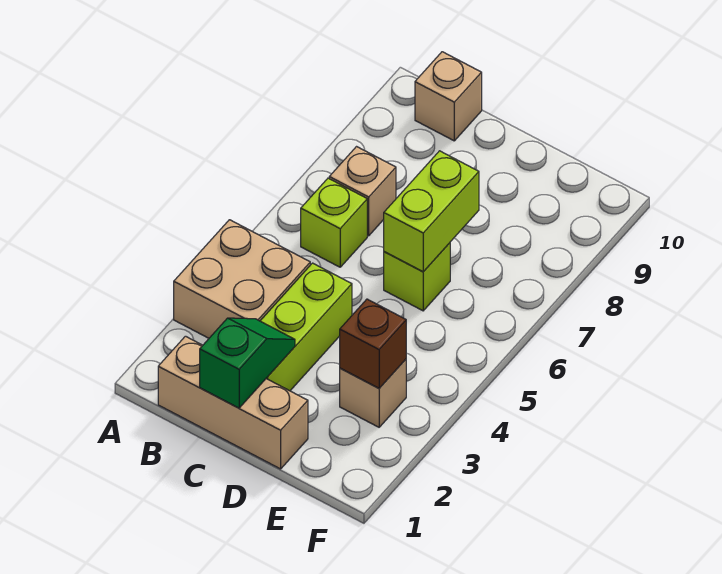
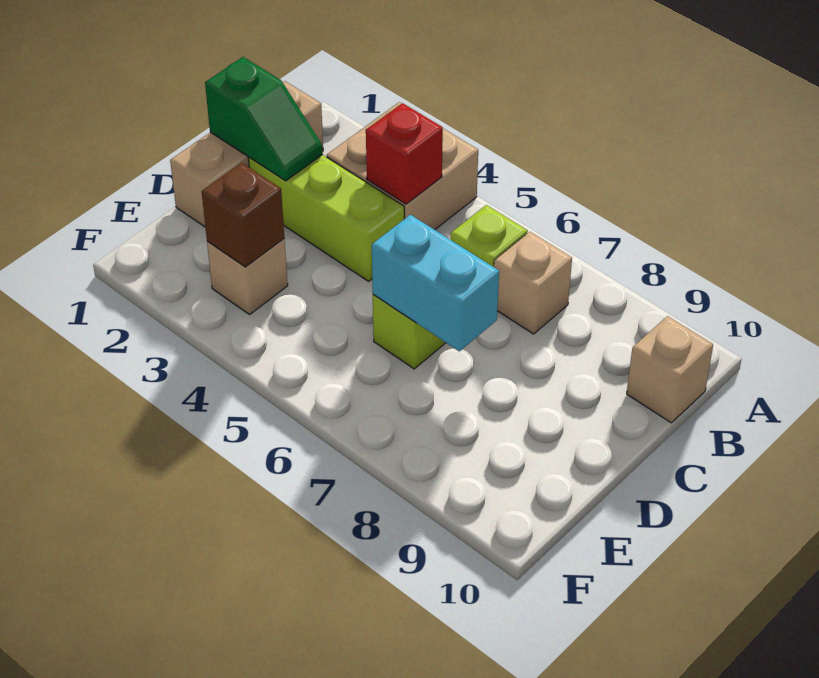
none -> red brick B4 level 2
lime brick D6:D7 level 2 -> cyan brick D6:D7 level 2

